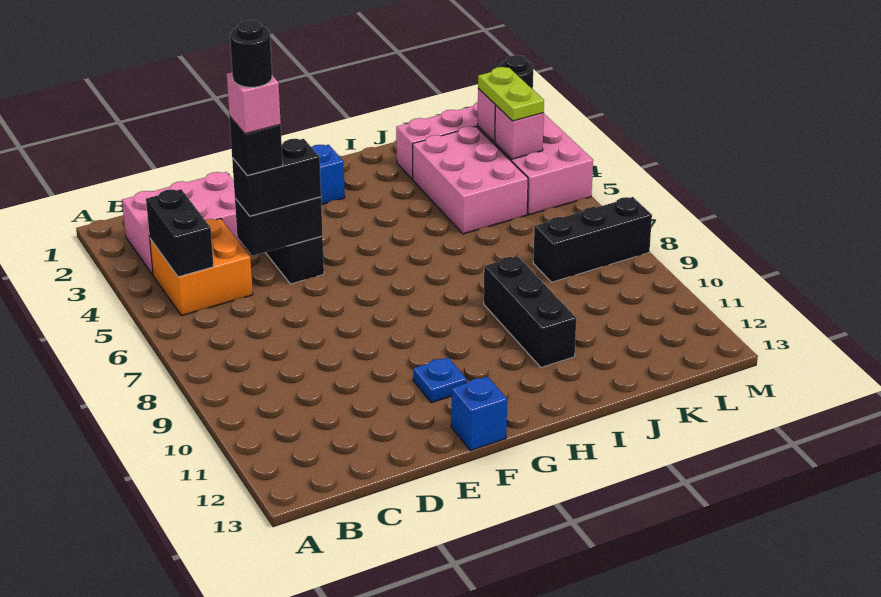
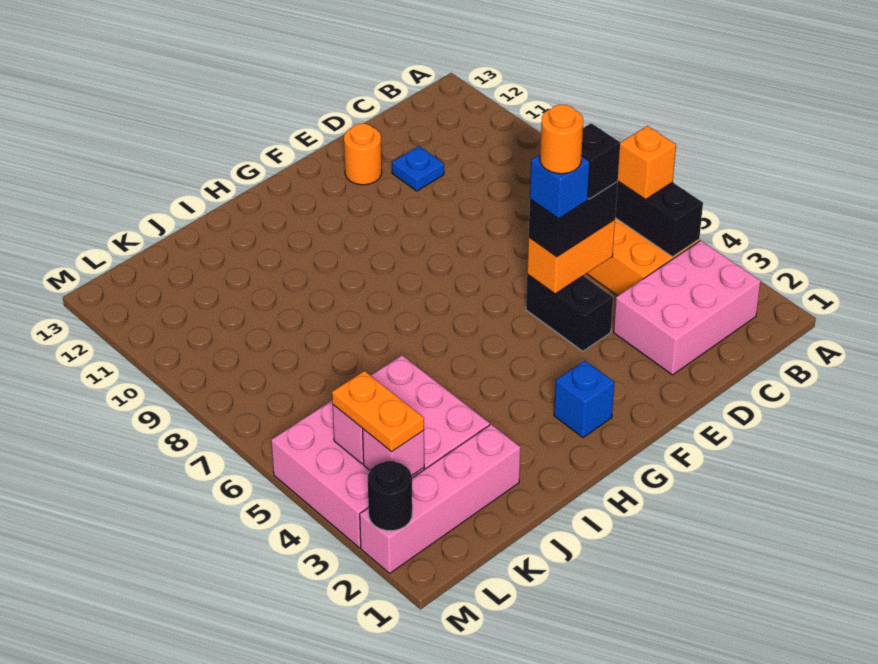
none -> orange brick B5 level 3
black brick D5:E5 level 2 -> orange brick D5:E5 level 2
pink brick D5 level 5 -> none
black round brick D5 level 6 -> none
none -> orange round brick E5 level 5
none -> orange round brick E12 level 1
blue plate F11 level 1 -> blue plate D11 level 1
blue brick F13 level 1 -> blue brick E5 level 4
black brick I9:I11 level 1 -> none
black brick K8:M8 level 1 -> none
lime plate L3:L4 level 3 -> orange plate L3:L4 level 3

